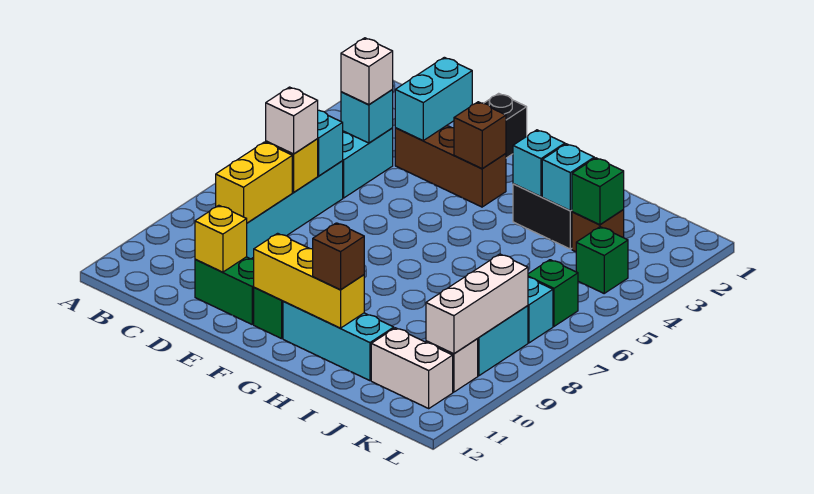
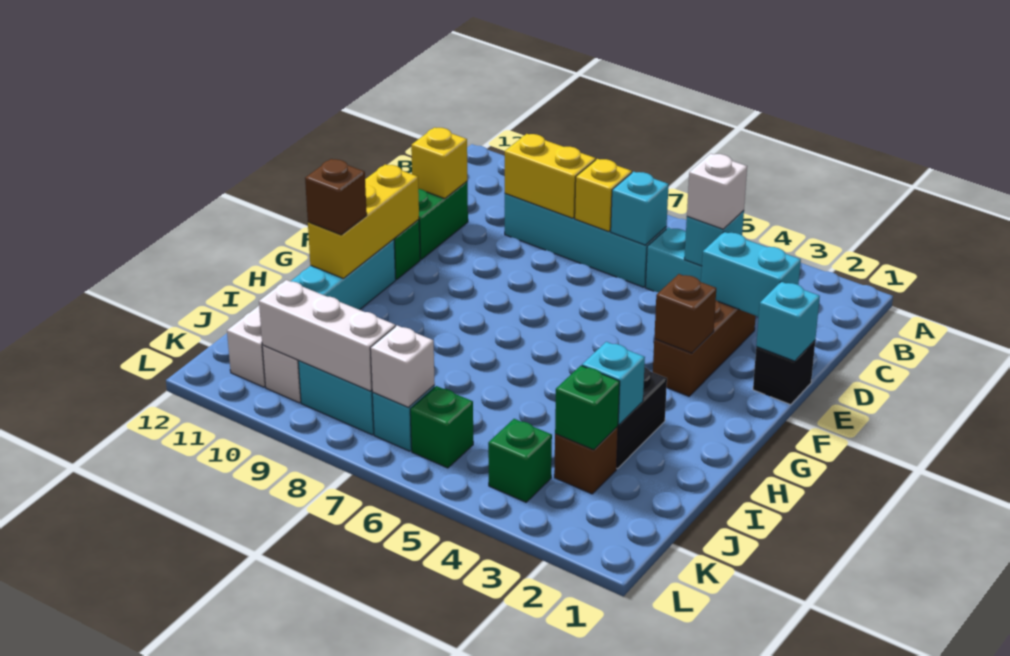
white brick C7 level 3 -> white brick K7 level 2
cyan brick H3 level 2 -> cyan brick E1 level 2

